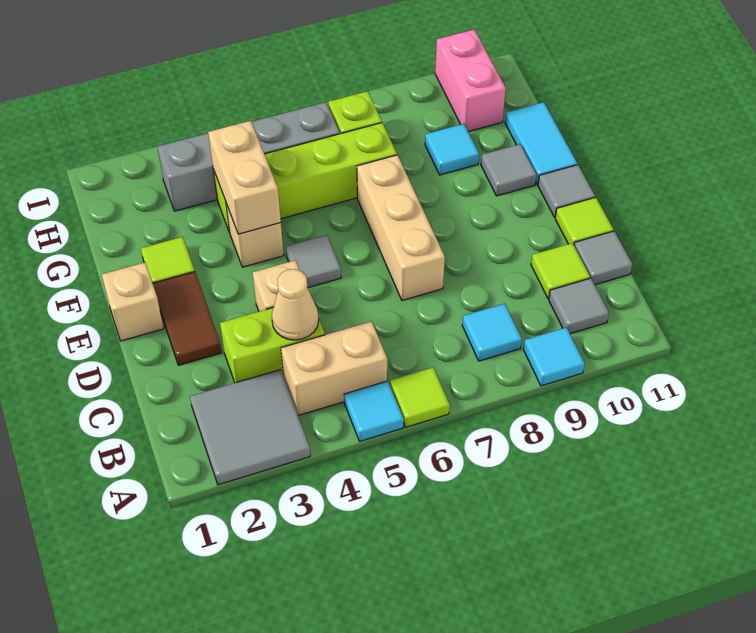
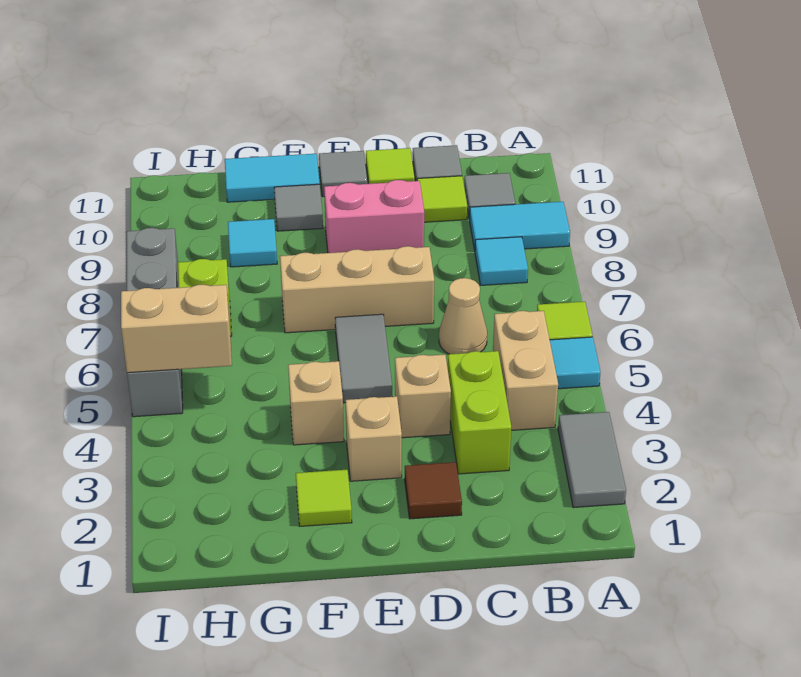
grey tile A2:B3 level 1 -> grey tile A2:A3 level 1
cyan tile A9 level 1 -> cyan tile A9:B9 level 1
tan cone C4 level 2 -> tan cone C6 level 1
brown tile D2:E2 level 1 -> brown tile D2 level 1
tan brick E1 level 1 -> tan brick E3 level 1
grey tile E5 level 1 -> grey tile E5:E6 level 1
tan brick F4:G4 level 2 -> tan brick H5:I5 level 2
lime brick G4:G7 level 1 -> none
grey brick H3:H6 level 1 -> grey brick I5:I8 level 1
pink brick H10:I10 level 1 -> pink brick D9:E9 level 1

